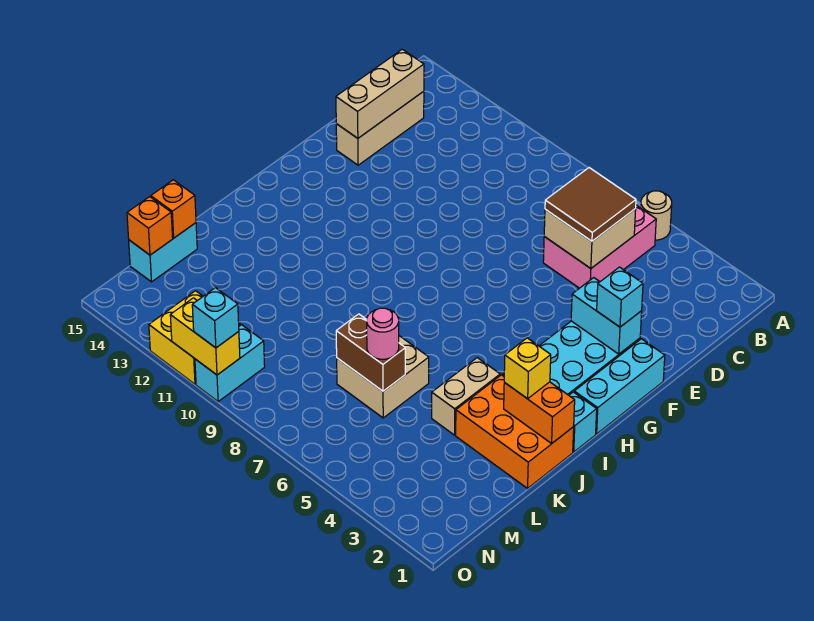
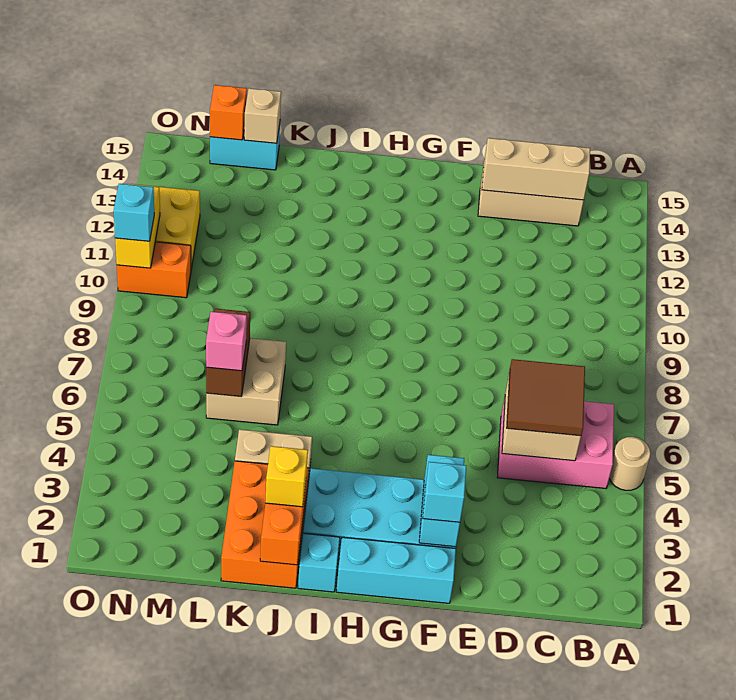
pink round brick L6 level 3 -> pink brick L6 level 3
orange brick L15 level 2 -> tan brick L15 level 2
cyan brick N10:O10 level 1 -> orange brick N10:O10 level 1

